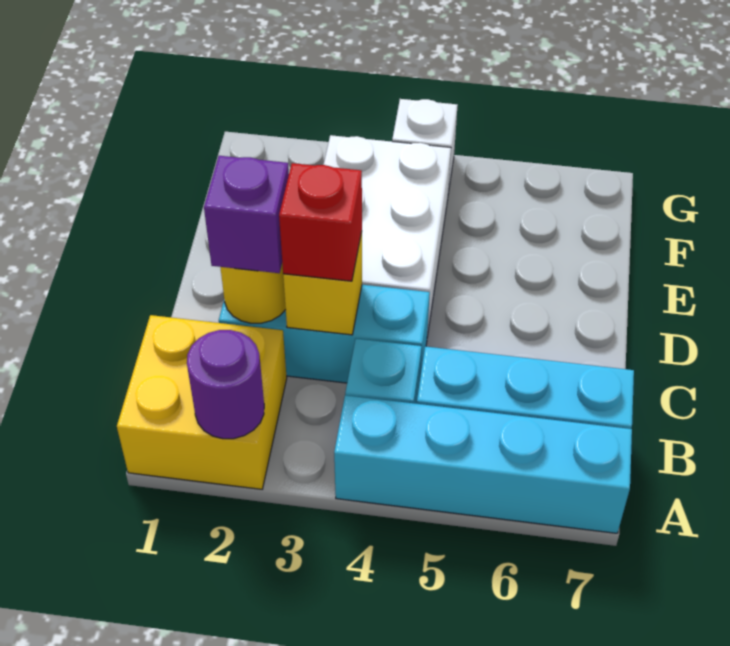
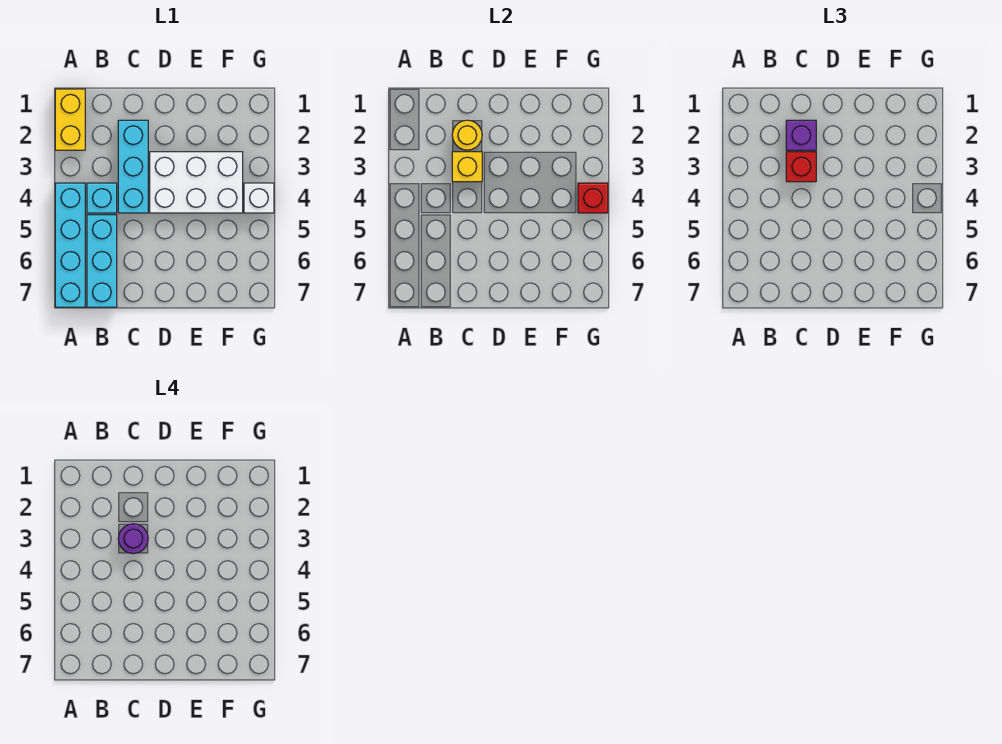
yellow brick A1:B2 level 1 -> yellow brick A1:A2 level 1
purple round brick A2 level 2 -> purple round brick C3 level 4
none -> red brick G4 level 2

